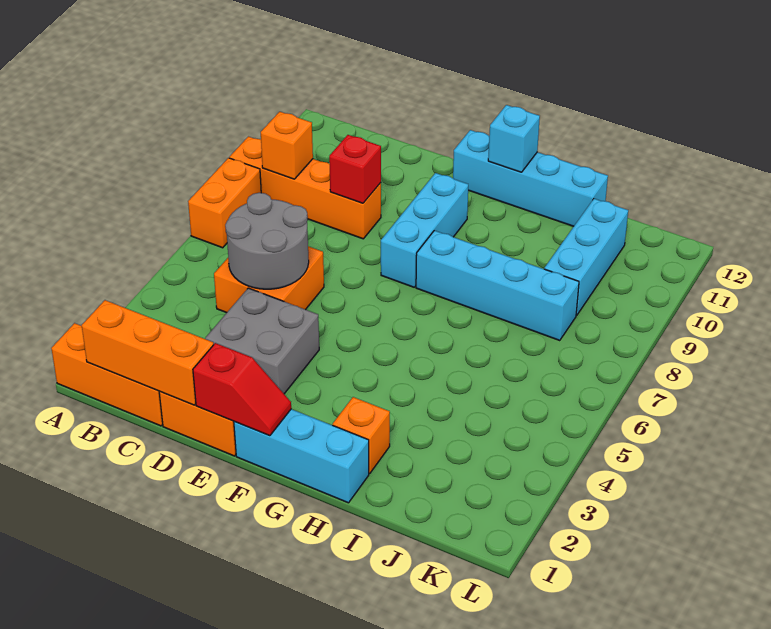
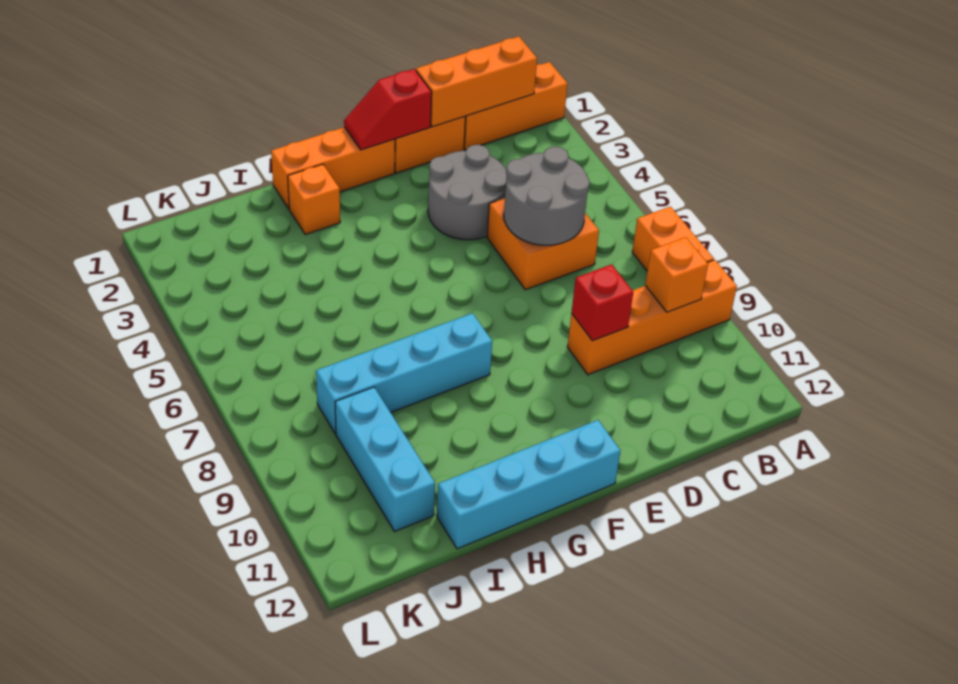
grey brick D3:E4 level 1 -> grey round brick D3:E4 level 1
cyan brick F1:H1 level 1 -> orange brick F1:H1 level 1
cyan brick F8:F10 level 1 -> none
cyan brick G12 level 2 -> none

